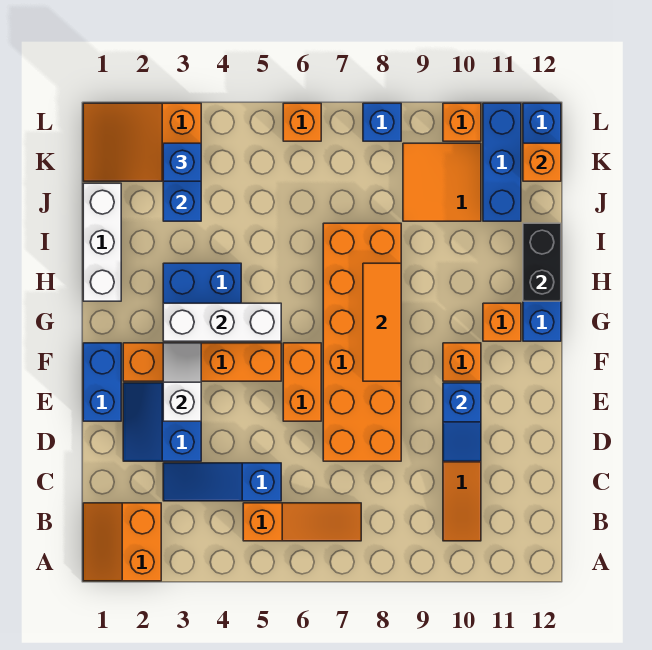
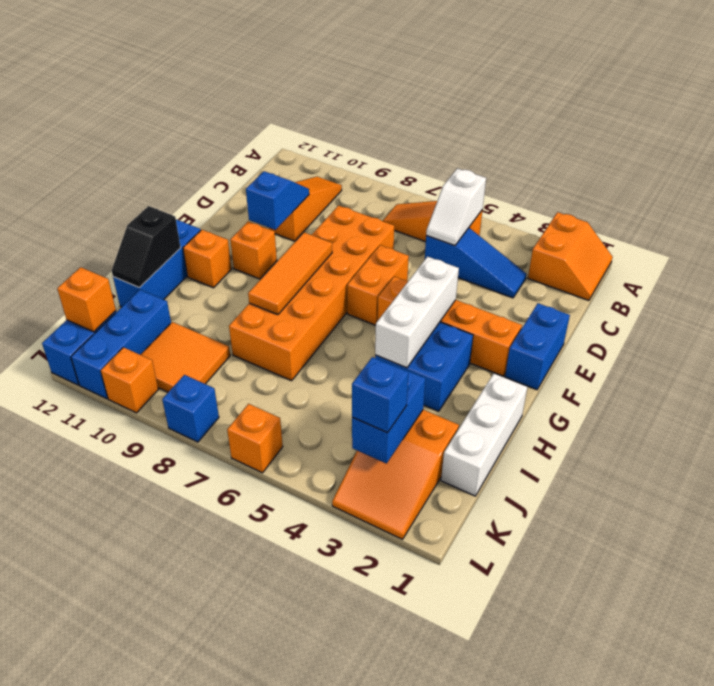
blue slope D2:E3 level 1 top 3 -> none
white slope E3:F3 level 2 top E -> white slope B5:C5 level 2 top B
white brick G3:G5 level 2 -> white brick F4:H4 level 2
black brick H12:I12 level 2 -> black slope H12:I12 level 2 top H
orange slope K1:L3 level 1 top 3 -> orange slope J2:L3 level 1 top J

